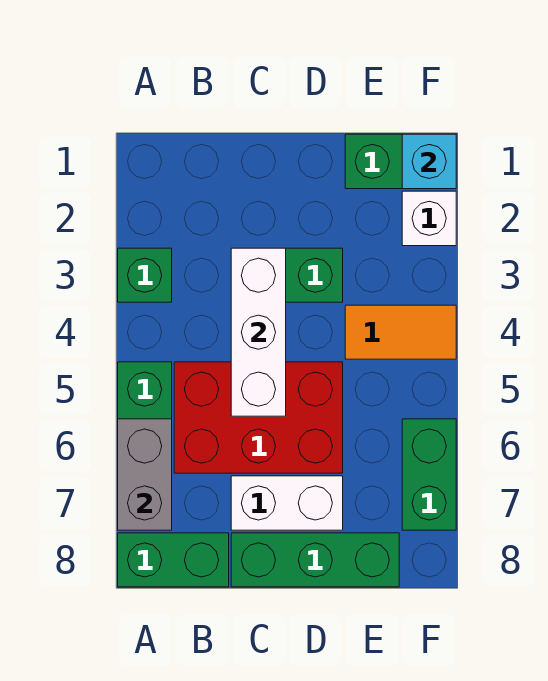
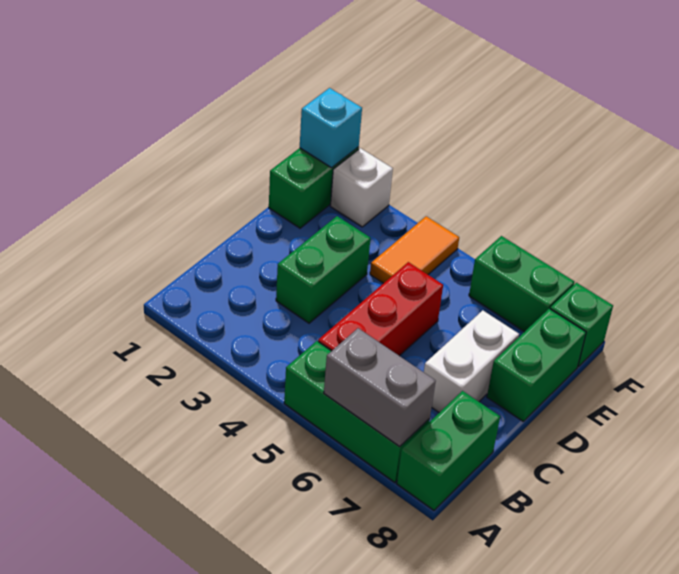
green brick A3 level 1 -> green brick F8 level 1
red brick B5:D6 level 1 -> red brick B5:D5 level 1
white brick C3:C5 level 2 -> none
green brick C8:E8 level 1 -> green brick D8:E8 level 1

